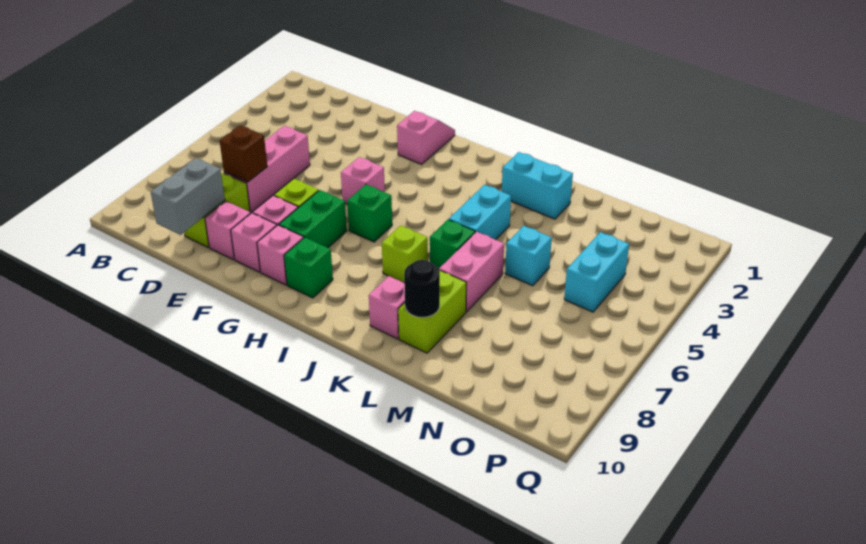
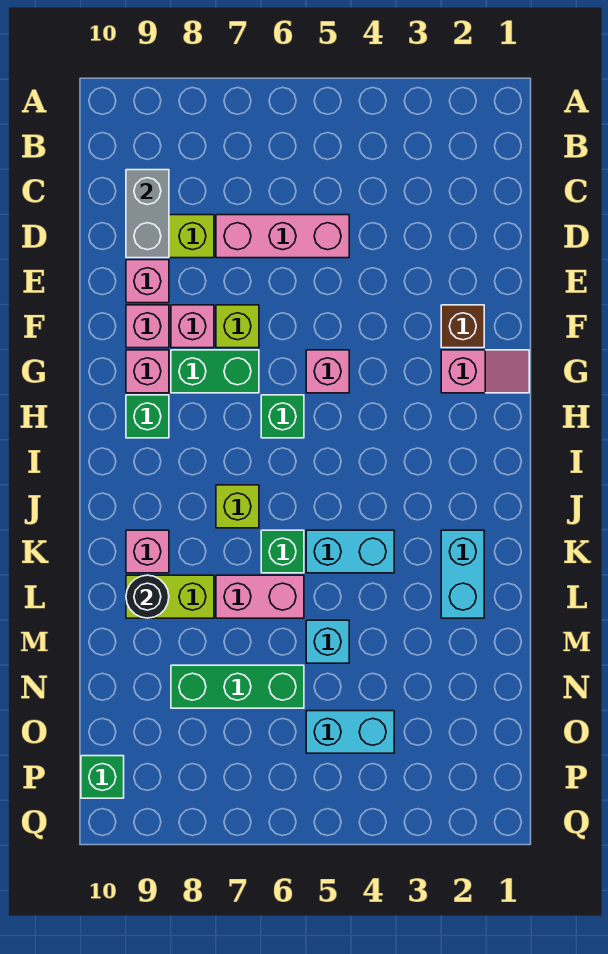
brown brick D7 level 2 -> brown brick F2 level 1
grey brick D9:D10 level 2 -> grey brick C9:D9 level 2
none -> green brick N6:N8 level 1
none -> green brick P10 level 1

